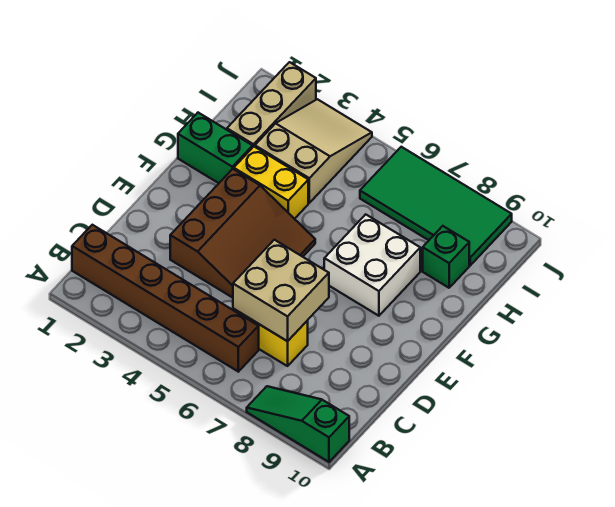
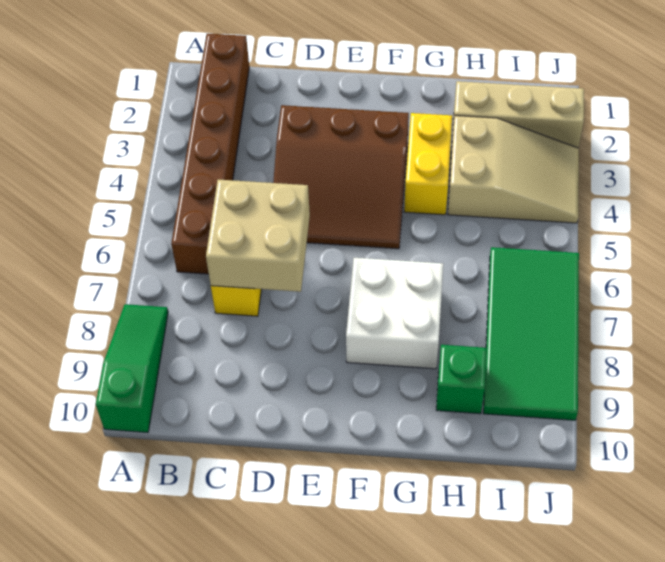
green brick G1:G2 level 1 -> none

